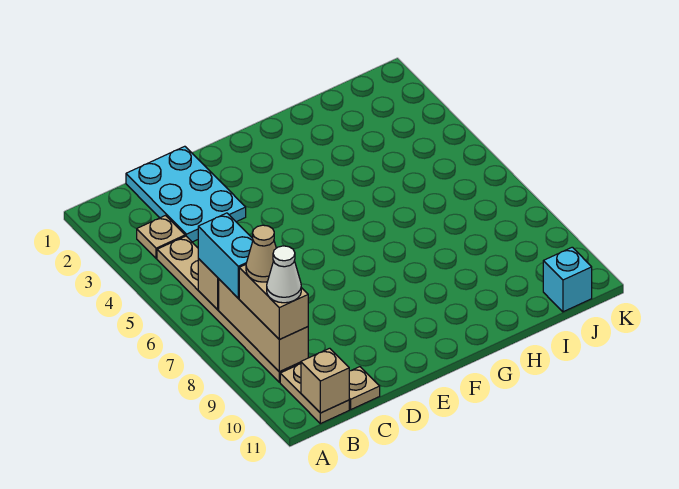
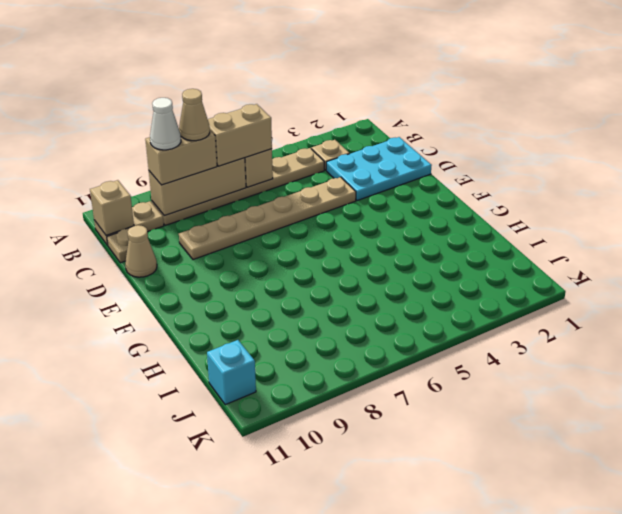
cyan brick B6:B7 level 3 -> tan brick B6:B7 level 3
none -> tan plate D4:D9 level 1
none -> tan cone D11 level 1

